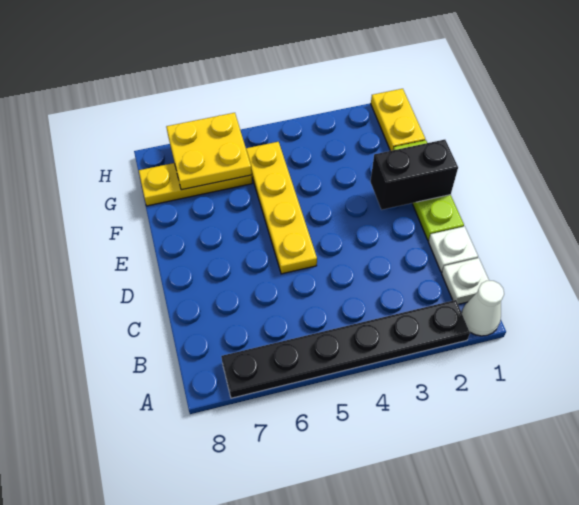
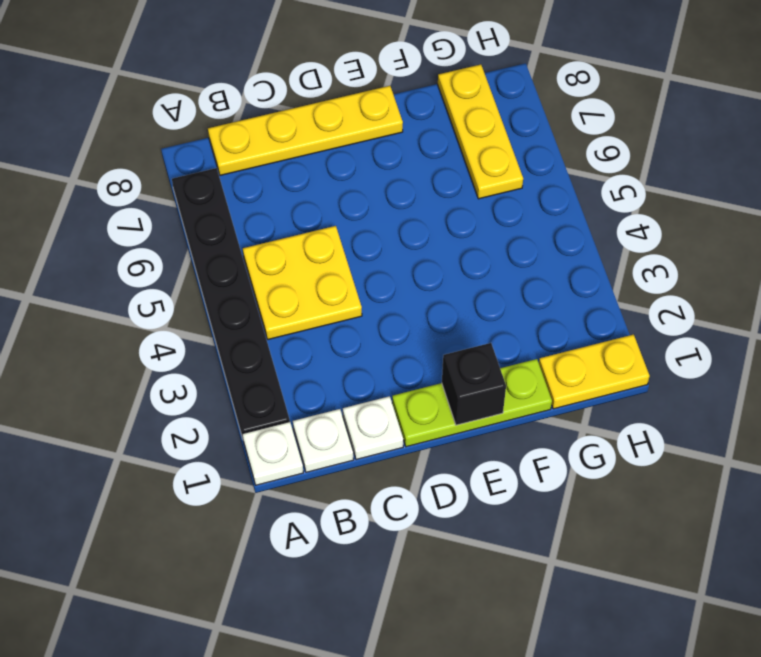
white cone A1 level 1 -> white plate A1 level 1
yellow plate D5:G5 level 1 -> yellow plate B8:E8 level 1
black brick E1:E2 level 2 -> black brick E1 level 2
yellow plate G6:H7 level 2 -> yellow plate B4:C5 level 1

